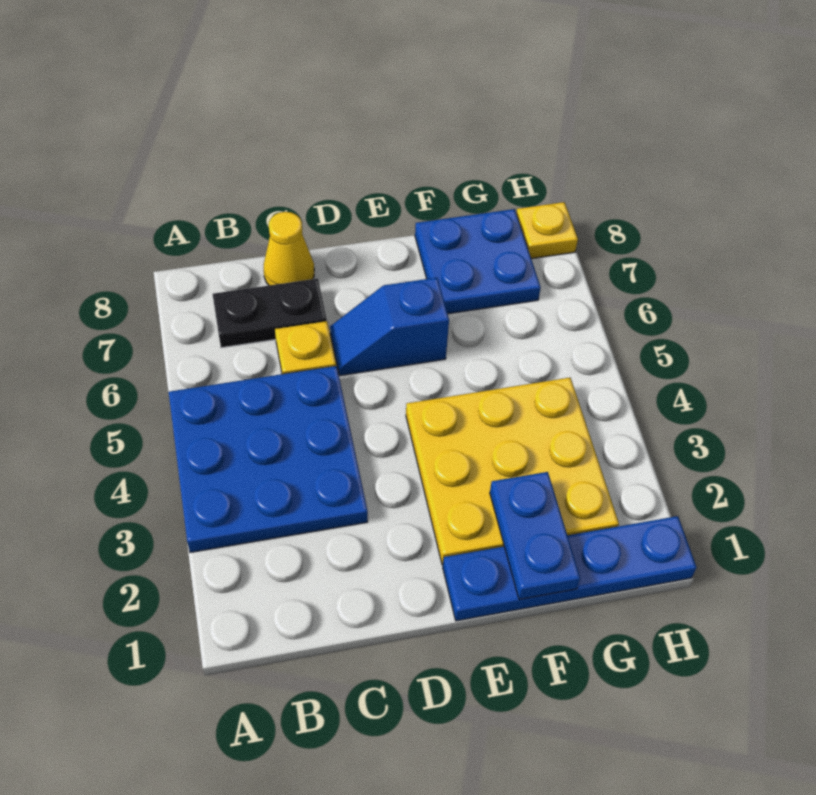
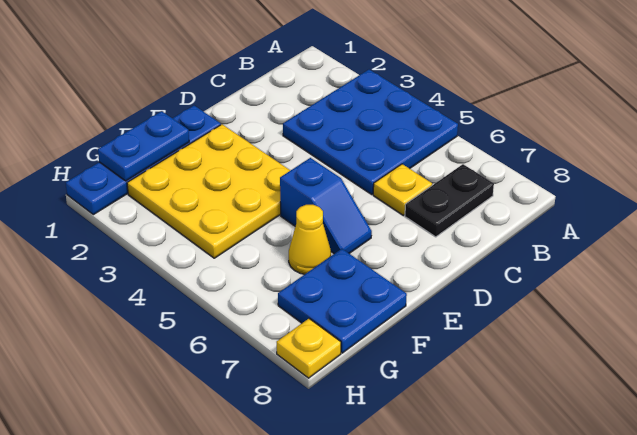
yellow cone C8 level 1 -> yellow cone F6 level 1
blue slope D6:E6 level 1 top E -> blue slope E5:E6 level 1 top 5
blue plate F1:F2 level 2 -> blue plate F1:G1 level 2

